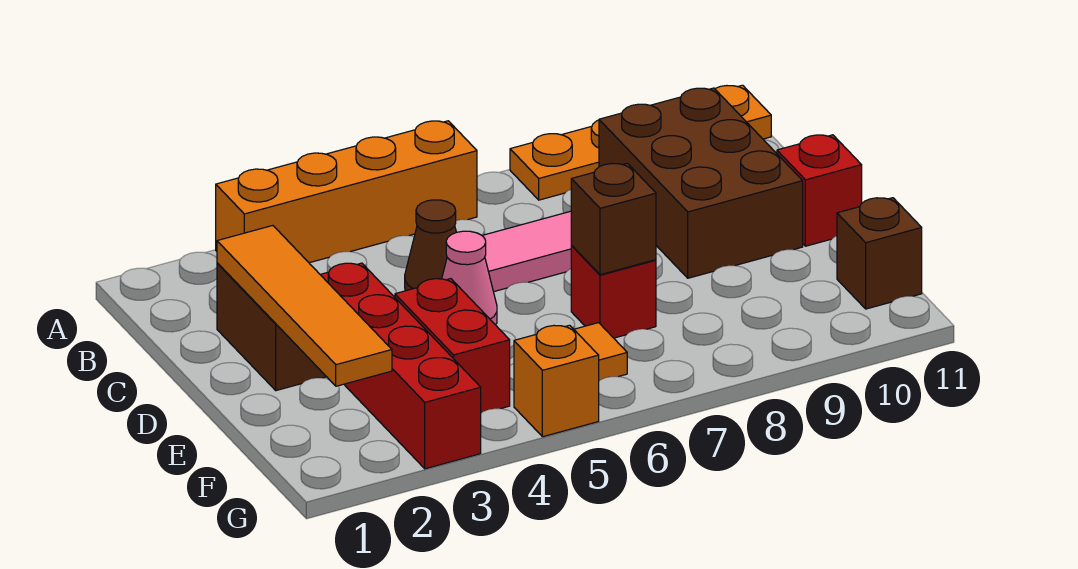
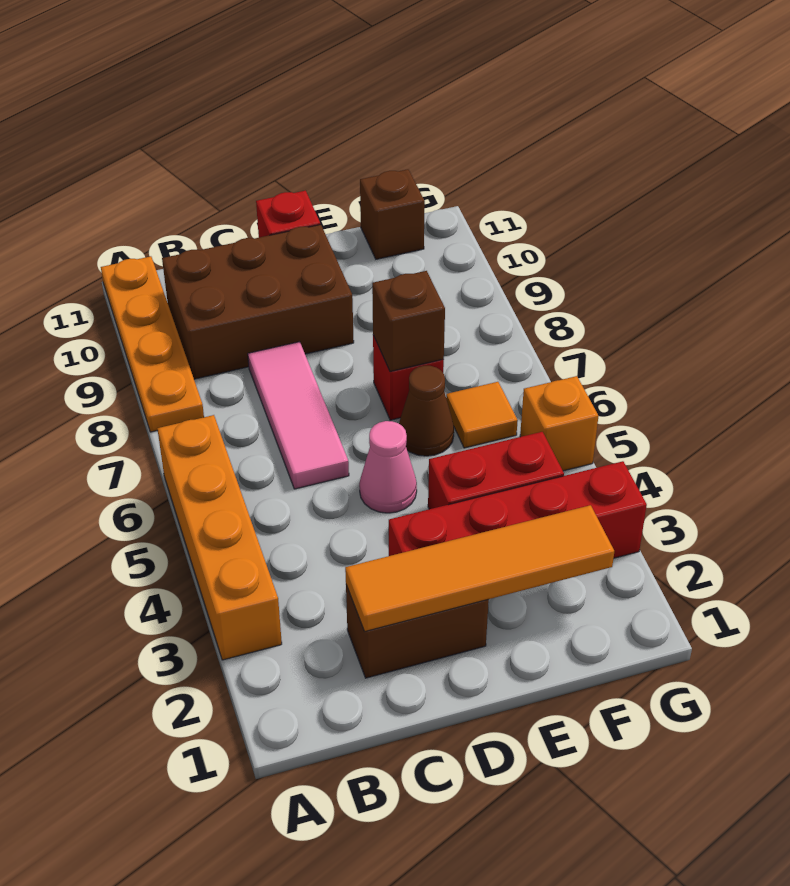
brown cone C5 level 1 -> brown cone E6 level 1

